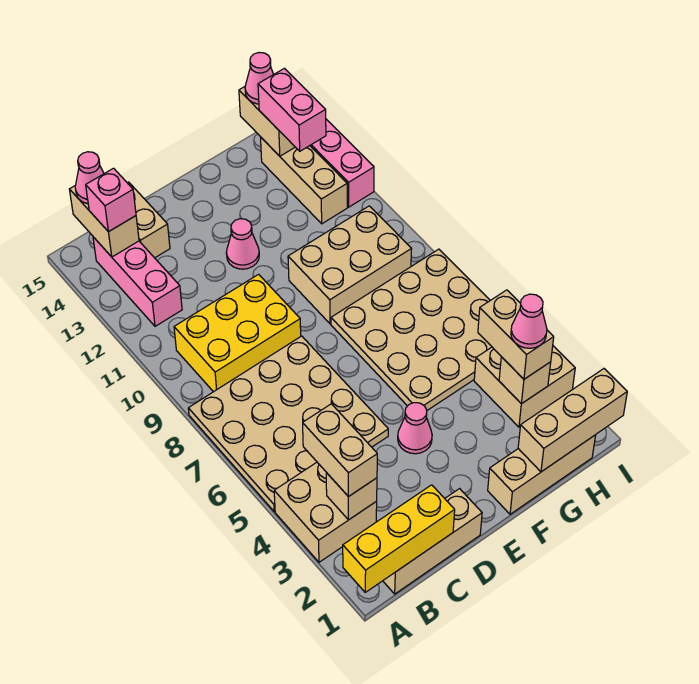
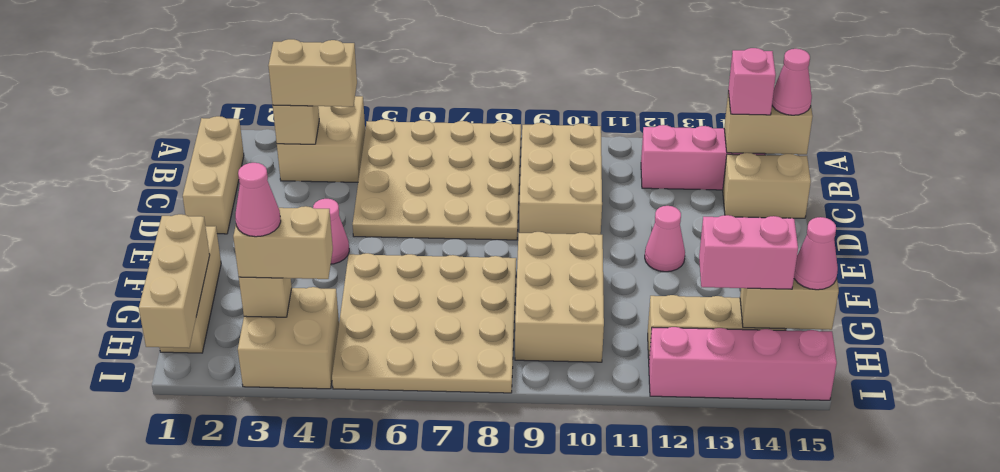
yellow brick A1:C1 level 2 -> none
yellow brick B9:D10 level 1 -> tan brick B9:D10 level 1

